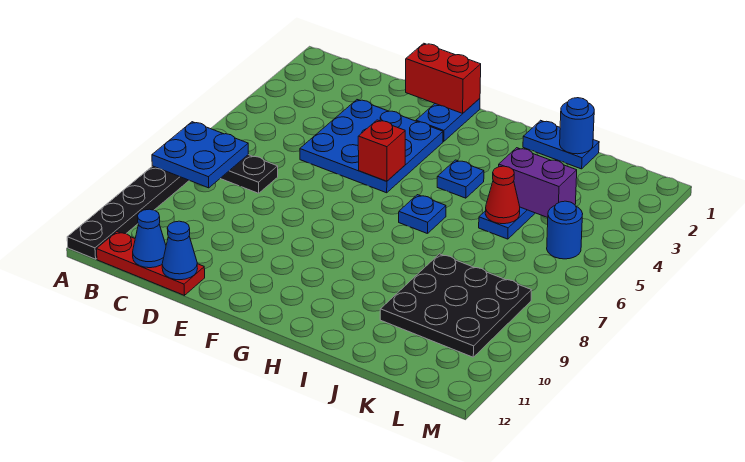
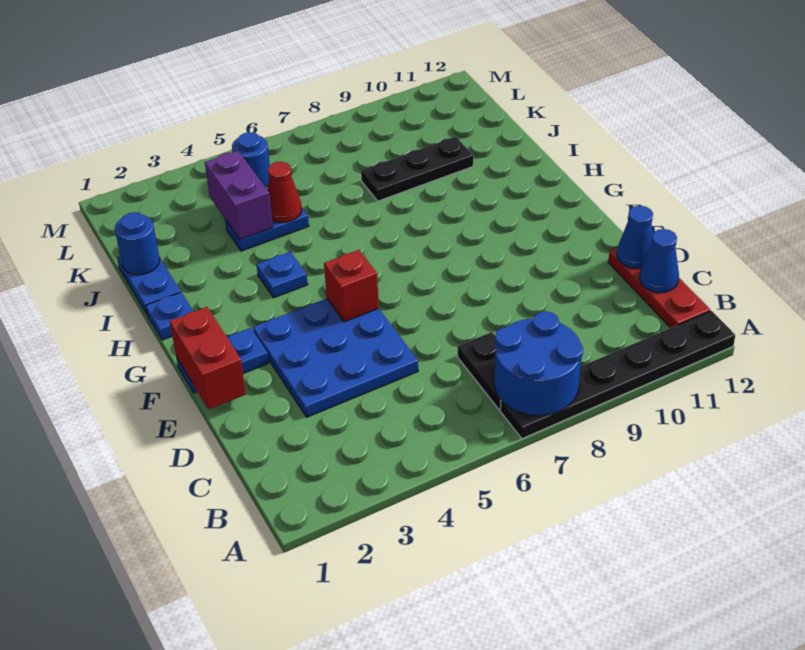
blue plate A7:B8 level 2 -> blue round brick A7:B8 level 2
blue plate H6 level 1 -> blue plate H1 level 1
black plate J8:L10 level 1 -> black plate J8:J10 level 1

